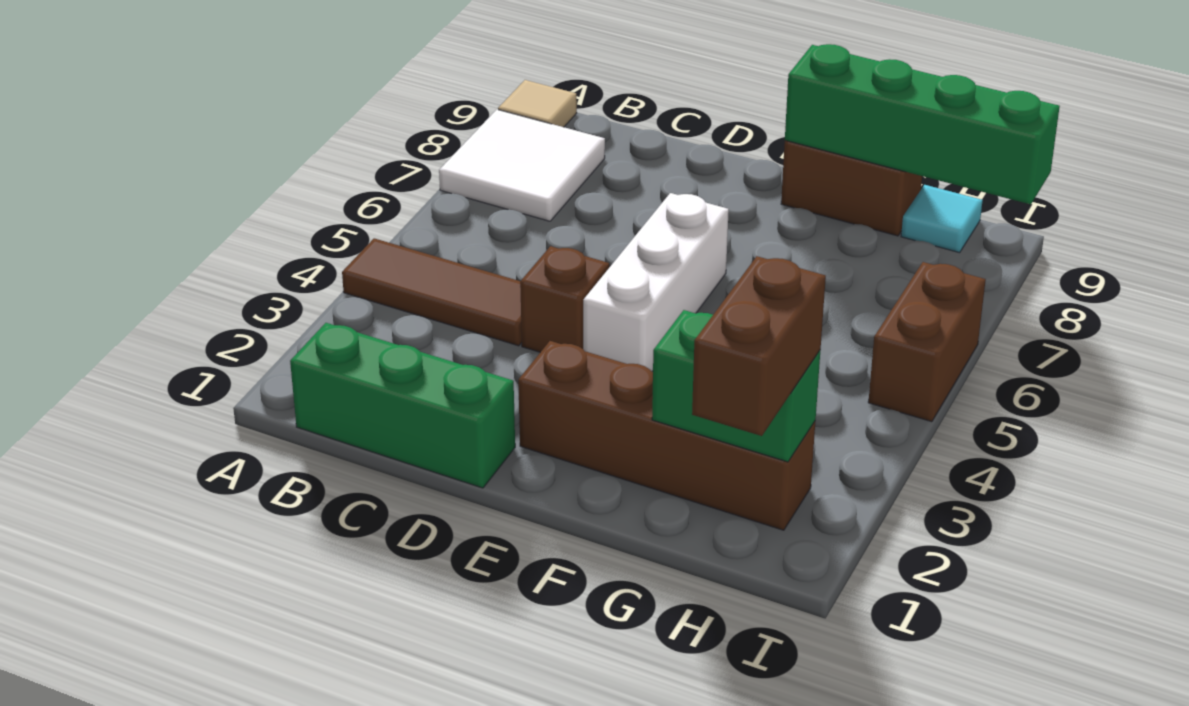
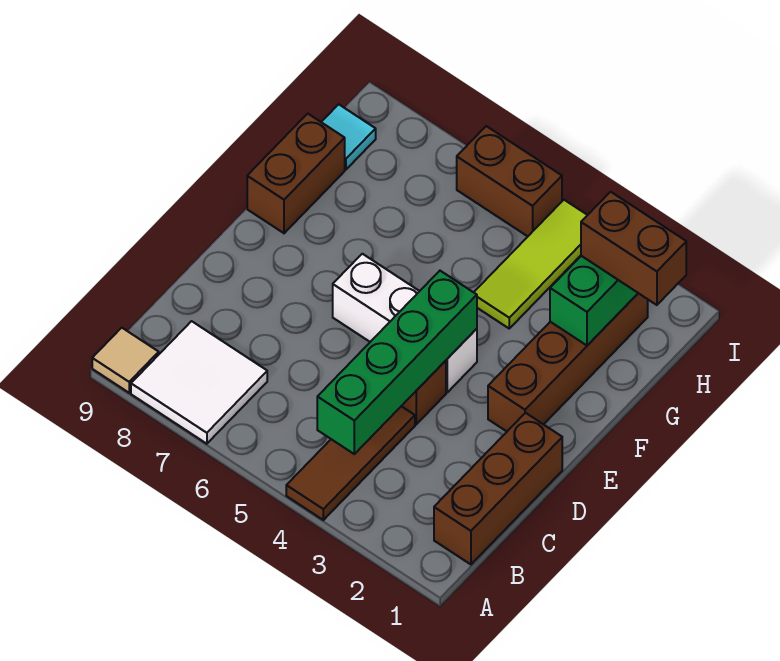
green brick B1:D1 level 1 -> brown brick B1:D1 level 1
green brick F9:I9 level 2 -> green brick B4:E4 level 2
none -> lime tile G4:I4 level 1

